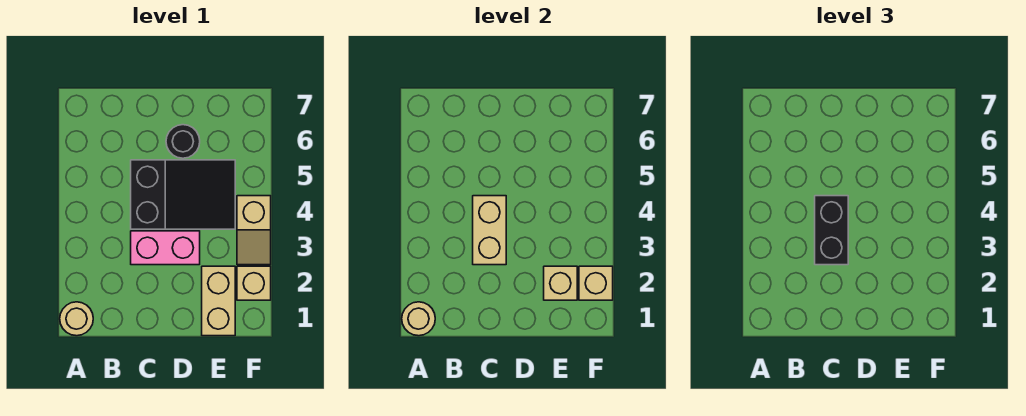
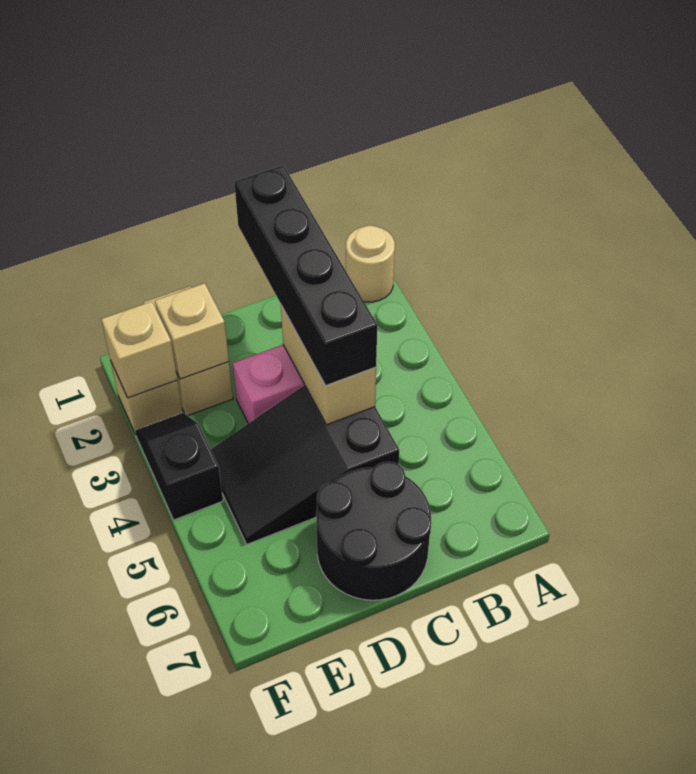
tan round brick A1 level 2 -> none
black brick C3:C4 level 3 -> black brick C1:C4 level 3
black round brick D6 level 1 -> black round brick C6:D7 level 1
tan slope F3:F4 level 1 top 4 -> black slope F3:F4 level 1 top 4

